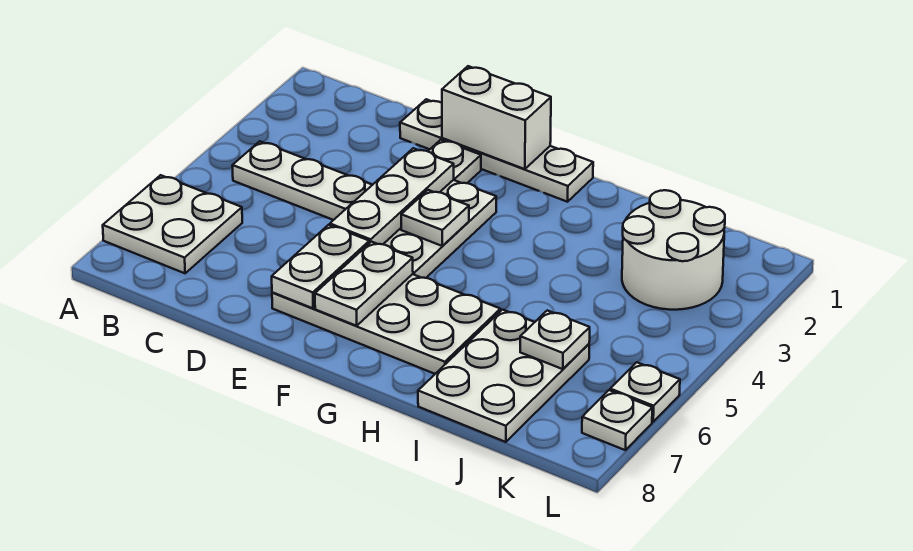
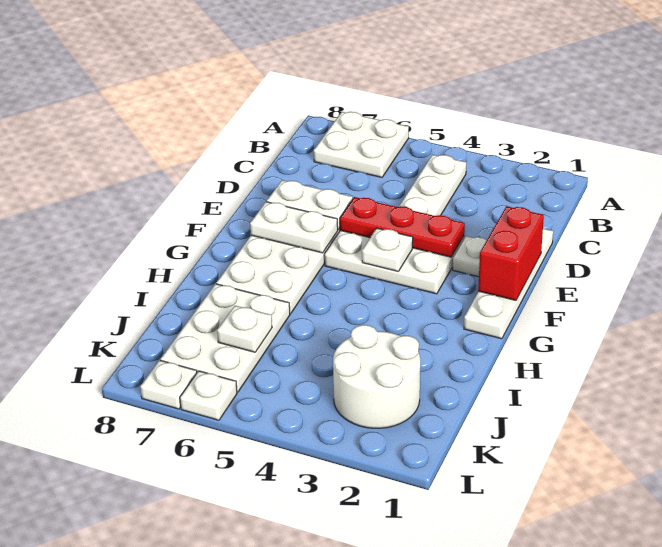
white brick E1:F1 level 2 -> red brick E1:F1 level 2
white plate E3:E5 level 2 -> red plate E3:E5 level 2
white plate I6:J8 level 1 -> white plate I6:K7 level 1

